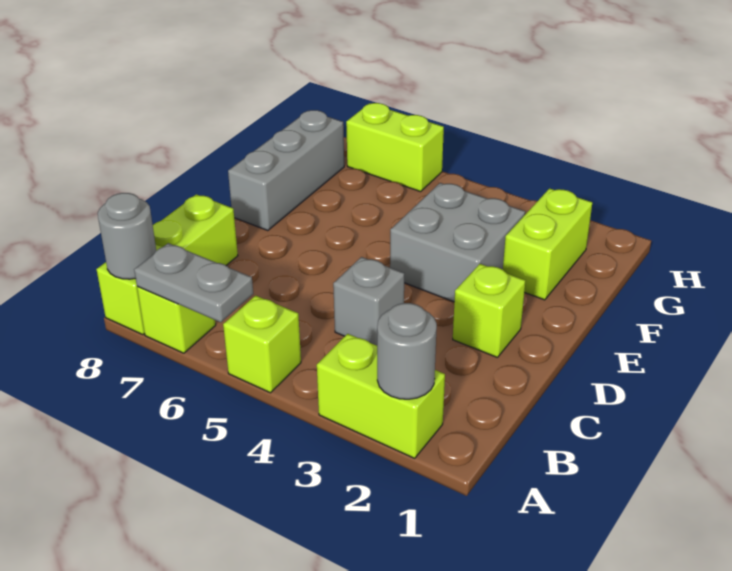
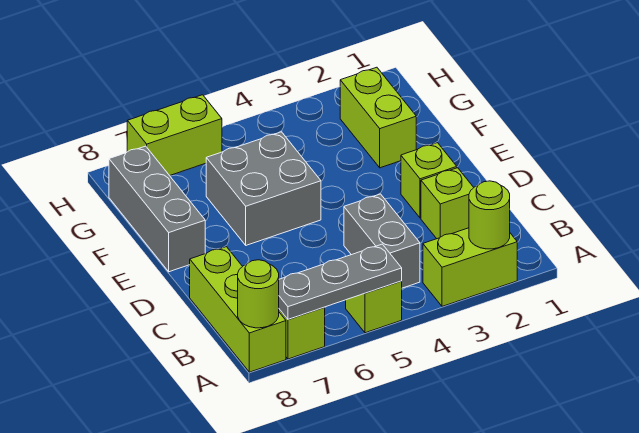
grey round brick A2 level 2 -> lime round brick A2 level 2
grey plate A6:A7 level 2 -> grey plate A5:A7 level 2
grey round brick A8 level 2 -> lime round brick A8 level 2
none -> lime brick C2 level 1
grey brick C4 level 1 -> grey brick B4:C4 level 1
grey brick E3:F4 level 1 -> grey brick E5:F6 level 1

